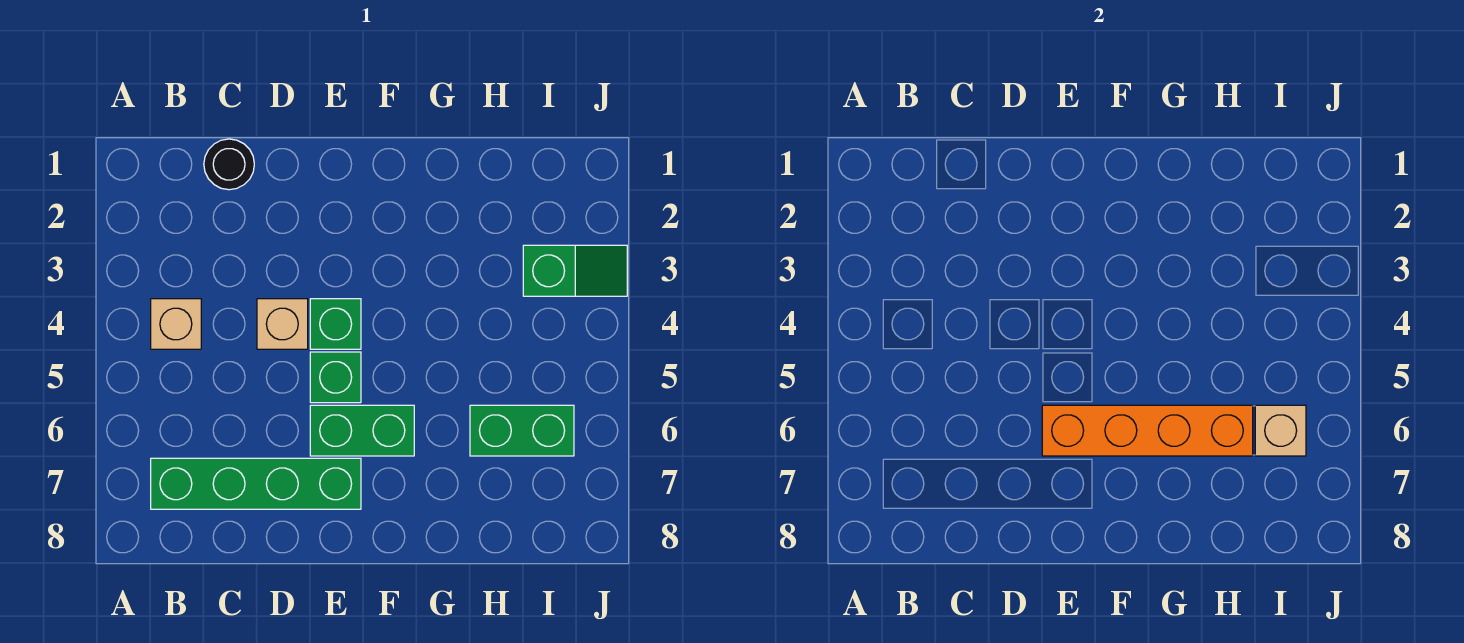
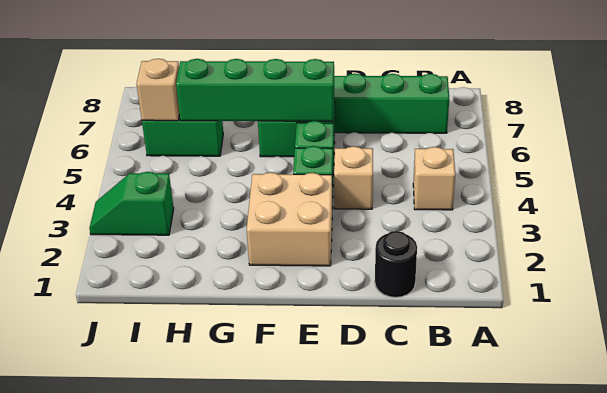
none -> tan brick E2:F3 level 1
orange brick E6:H6 level 2 -> green brick E6:H6 level 2

